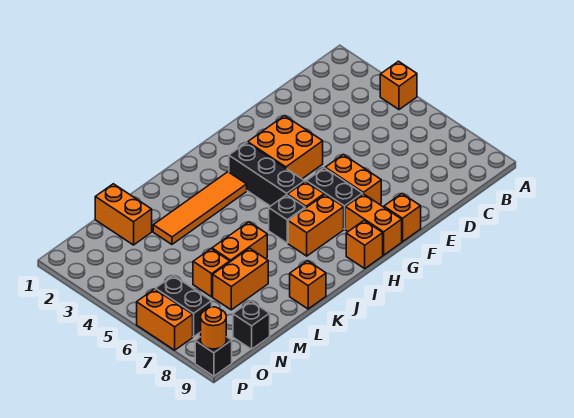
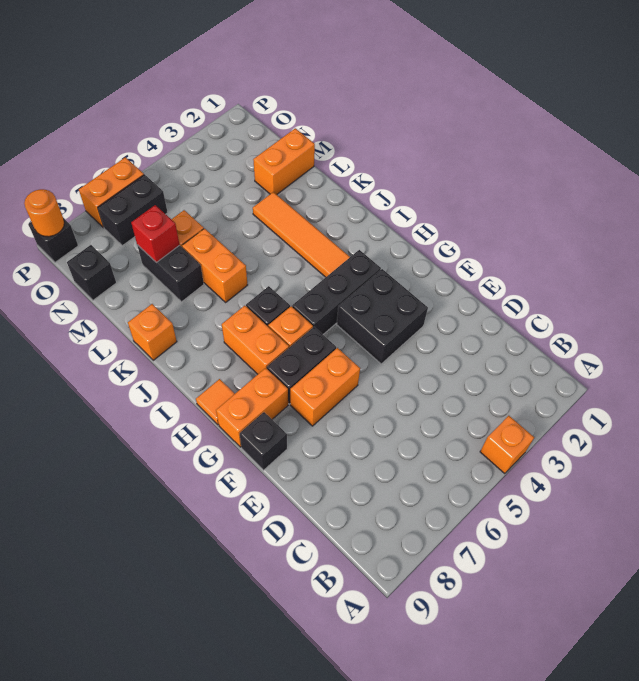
orange brick F3:G4 level 1 -> black brick F3:G4 level 1
orange brick F9 level 1 -> black brick F9 level 1
orange brick H9 level 1 -> orange tile H9 level 1
orange brick L7:M7 level 1 -> black brick L7:M7 level 1
none -> red brick M7 level 2

